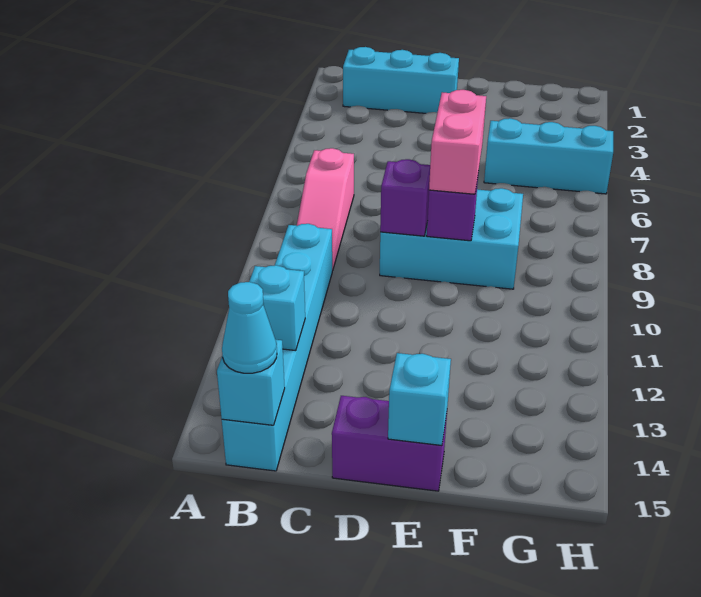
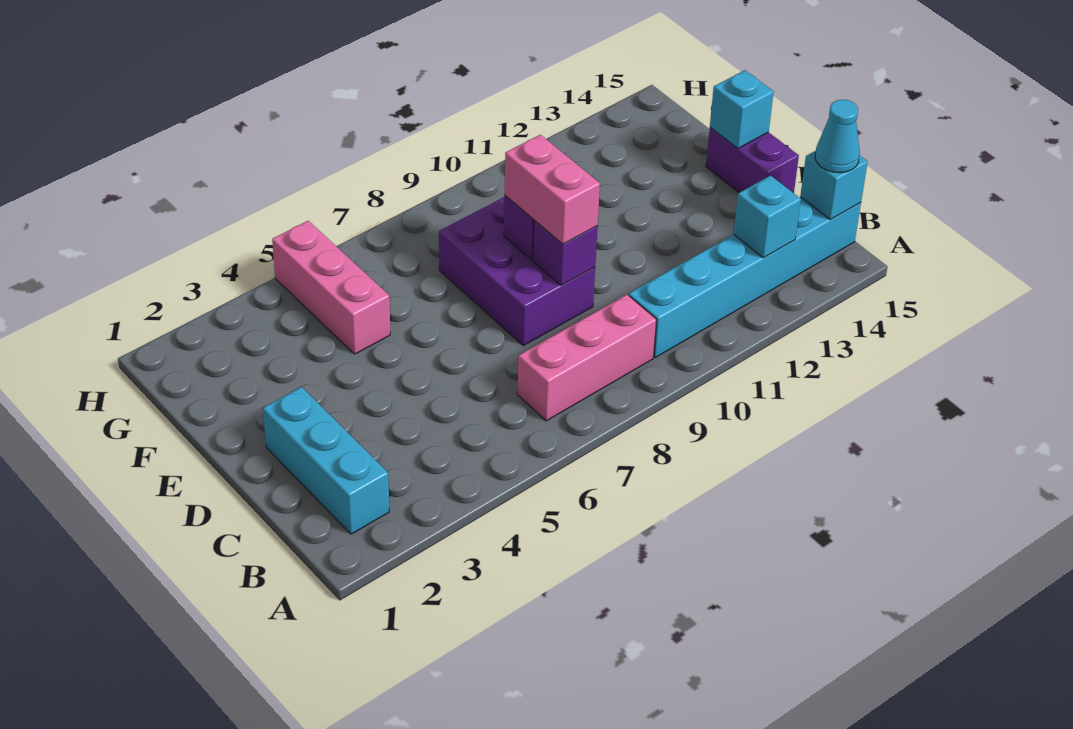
pink slope B7:B9 level 1 top 7 -> pink brick B7:B9 level 1
cyan brick D8:F9 level 1 -> purple brick D8:F9 level 1
pink brick E8:E9 level 3 -> pink brick D9:E9 level 3
cyan brick F5:H5 level 1 -> pink brick F5:H5 level 1

